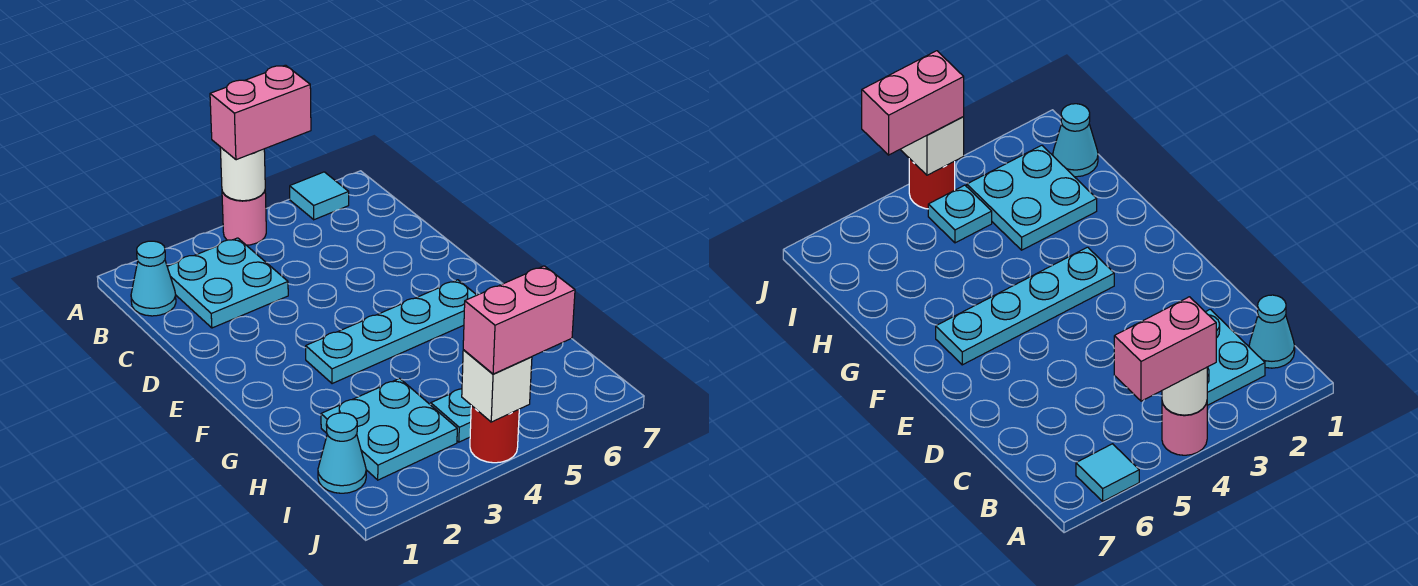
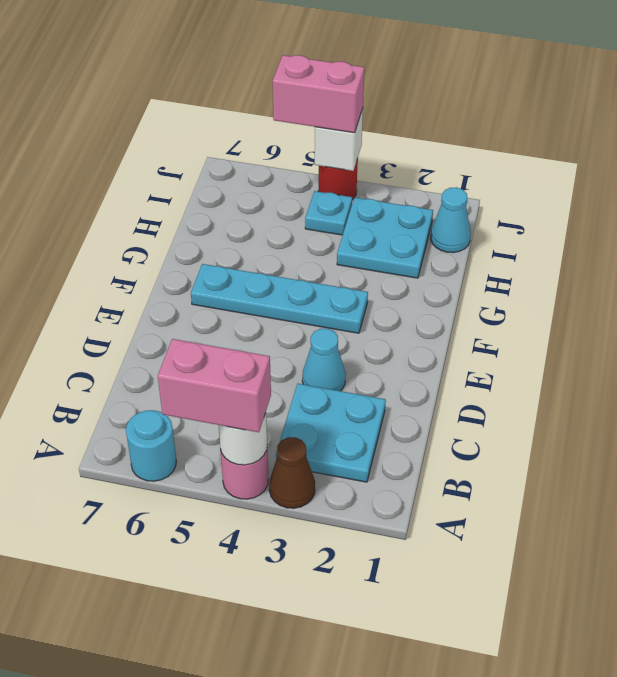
none -> brown cone A3 level 1
cyan tile A6 level 1 -> cyan round brick A6 level 1
cyan cone B1 level 1 -> cyan cone D3 level 1

